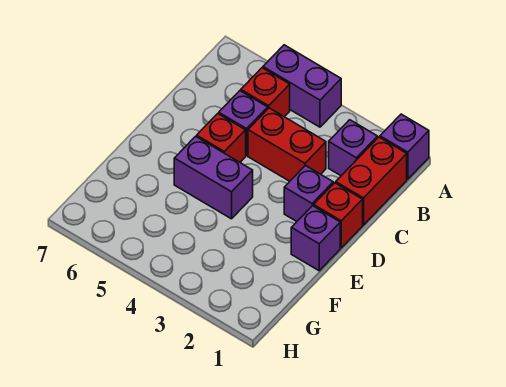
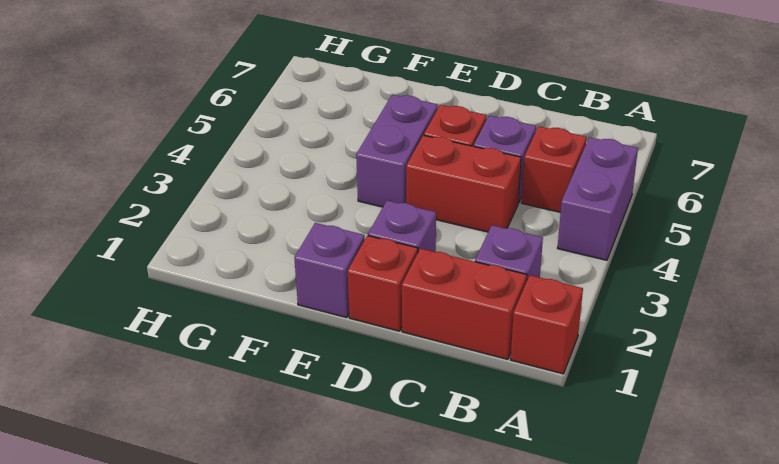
purple brick A1 level 1 -> red brick A1 level 1
red brick C3:C4 level 1 -> red brick C4:D4 level 1

